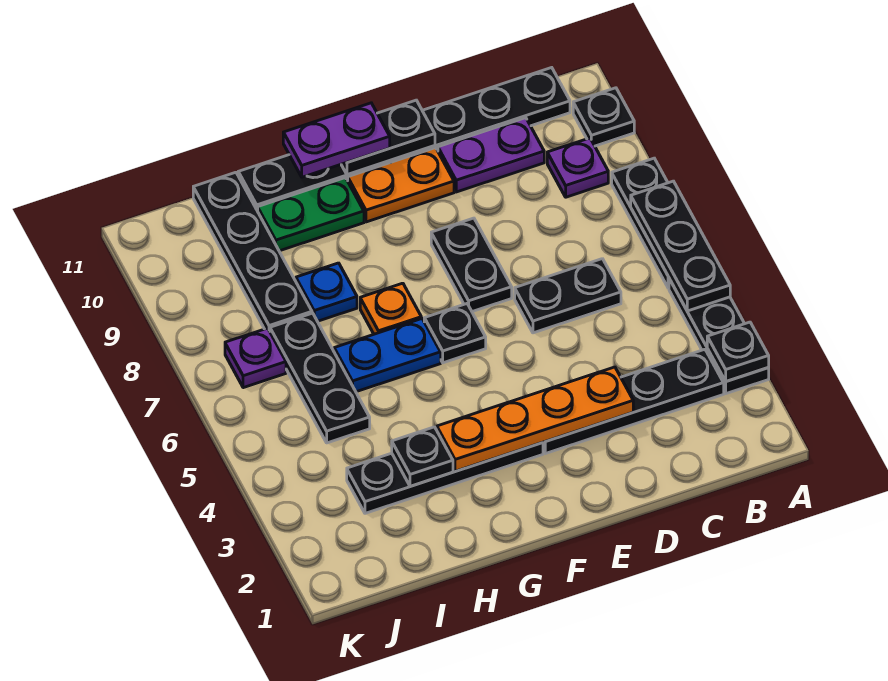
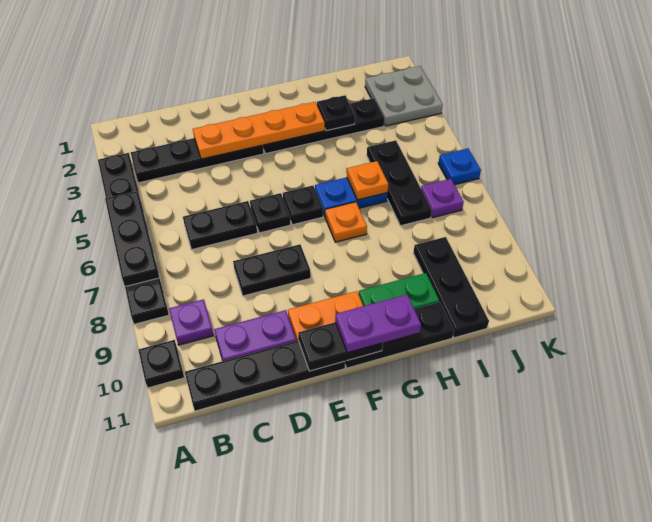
black plate A3 level 2 -> black plate E6 level 1
black plate E7:E8 level 1 -> black plate D8:E8 level 1
none -> orange plate H6 level 2
blue plate H8 level 1 -> blue plate K6 level 1
black plate I8:I11 level 1 -> black plate I9:I11 level 1
none -> grey plate J2:K3 level 1

